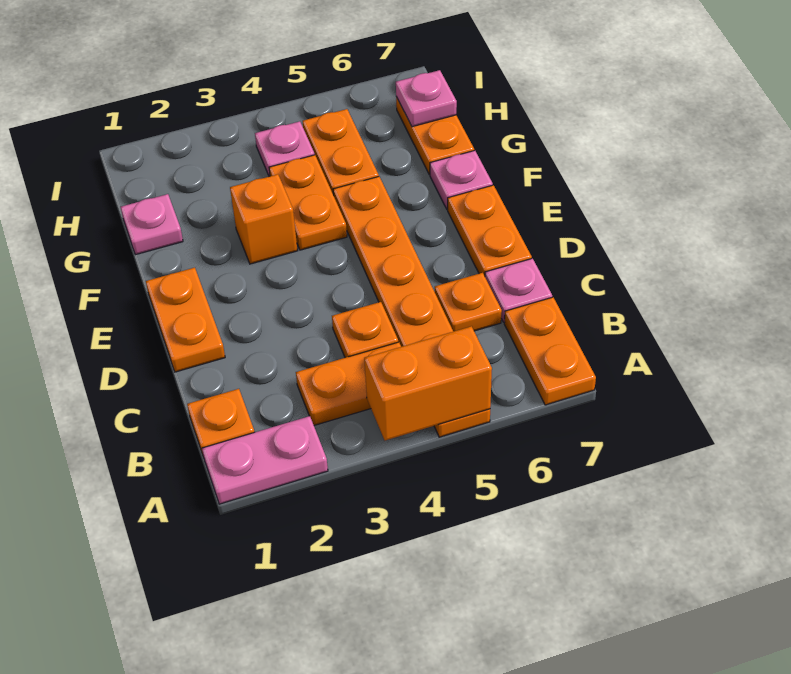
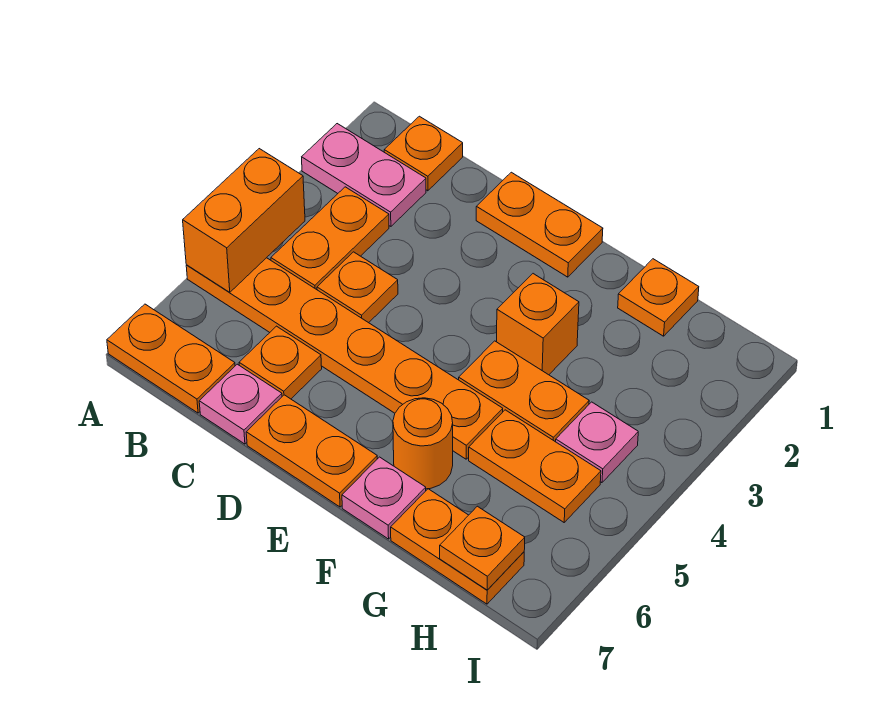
pink plate A1:A2 level 1 -> pink plate A2:B2 level 1
none -> orange round brick F6 level 1
pink plate G1 level 1 -> orange plate G1 level 1
pink plate H7 level 2 -> orange plate H7 level 2

